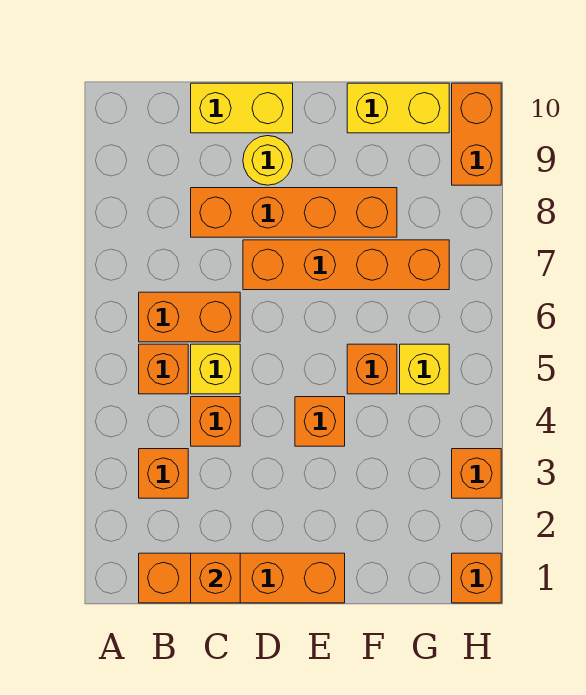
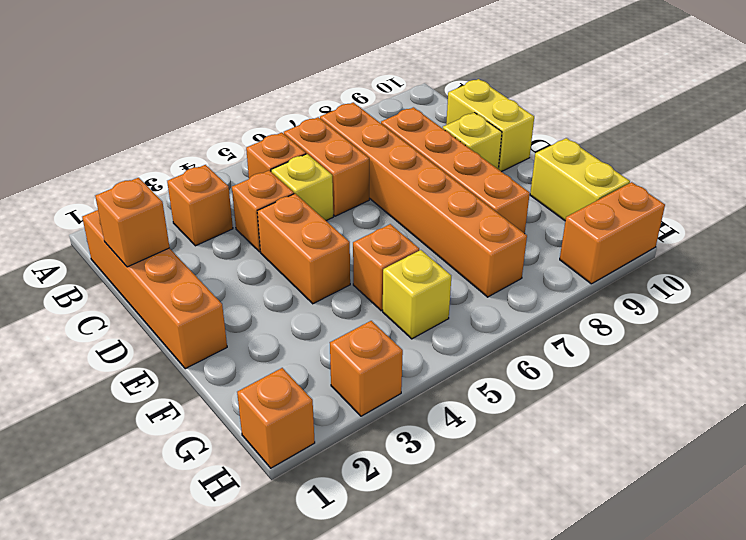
orange brick D7:G7 level 1 -> orange brick B7:G7 level 1
yellow round brick D9 level 1 -> yellow brick D9 level 1
orange brick E4 level 1 -> orange brick D4:E4 level 1

